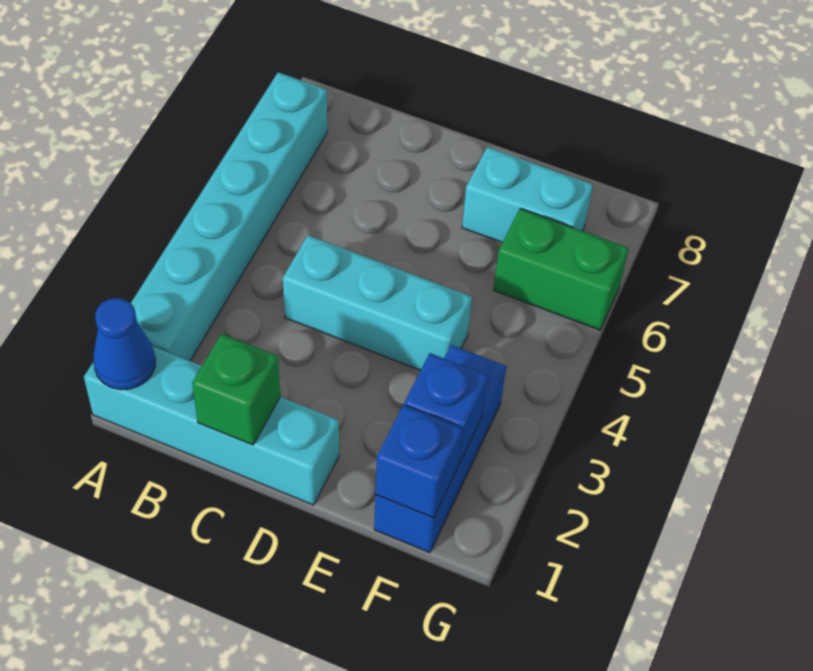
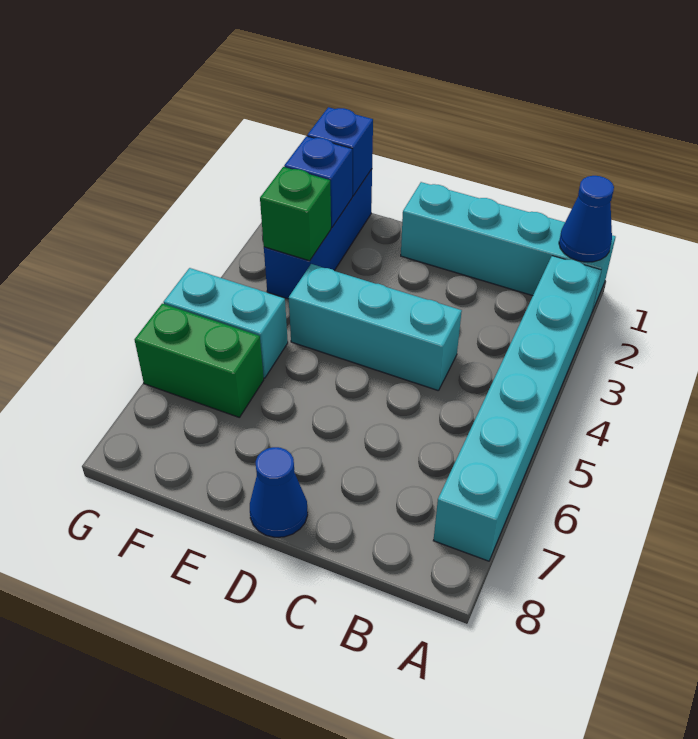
green brick C1 level 2 -> green brick F3 level 2
none -> blue cone D8 level 1
cyan brick E7:F7 level 1 -> cyan brick F5:G5 level 1

